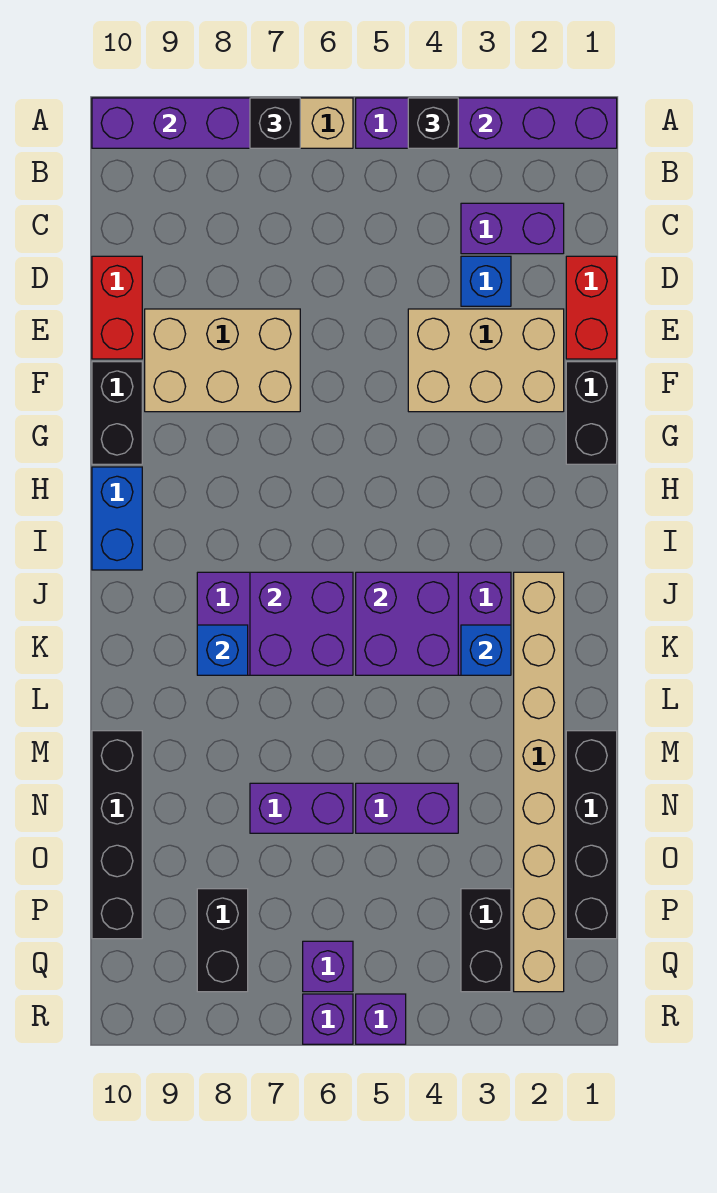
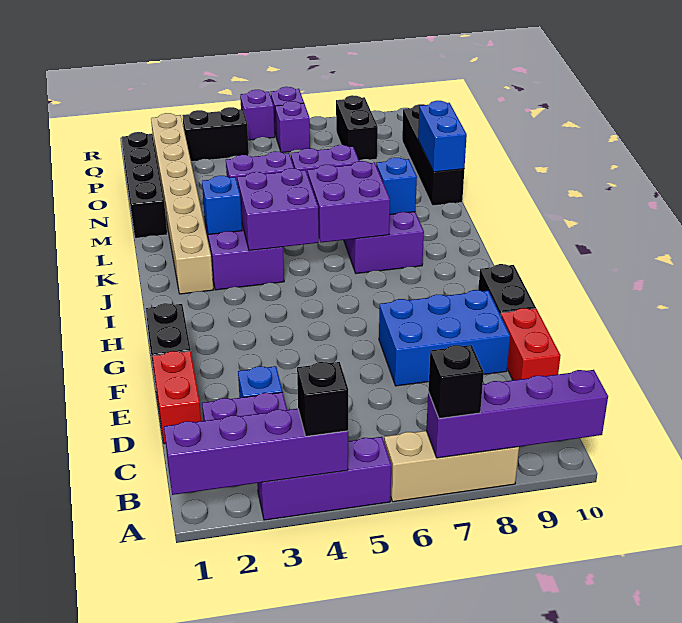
tan brick E2:F4 level 1 -> none
tan brick E7:F9 level 1 -> blue brick E7:F9 level 1
blue brick H10:I10 level 1 -> blue brick M10:N10 level 2
black brick P3:Q3 level 1 -> black brick Q3:Q4 level 1

